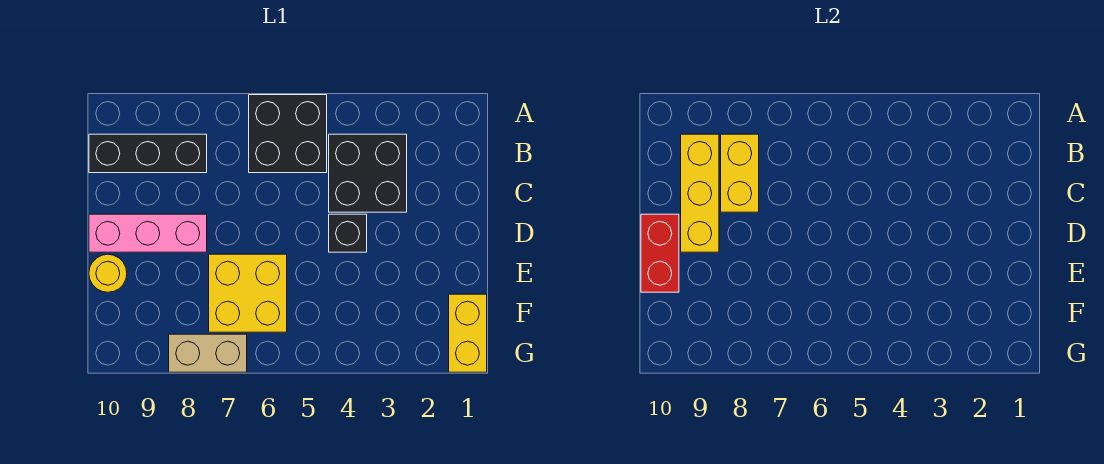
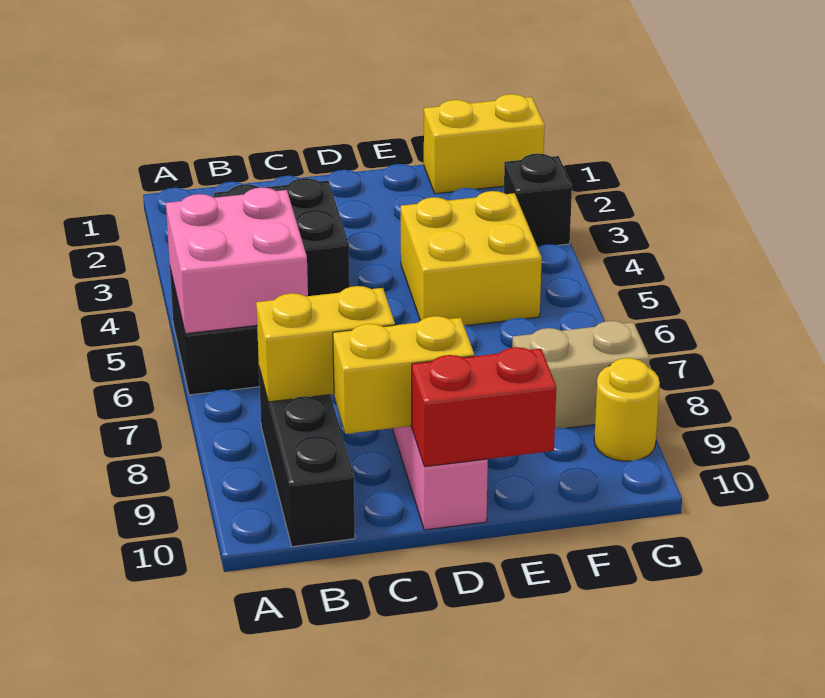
none -> pink brick A5:B6 level 2
yellow brick B9:D9 level 2 -> yellow brick C9:D9 level 2
black brick D4 level 1 -> black brick G3 level 1
yellow brick E6:F7 level 1 -> yellow brick E4:F5 level 1
yellow round brick E10 level 1 -> yellow round brick G9 level 1
tan brick G7:G8 level 1 -> tan brick F8:G8 level 1

